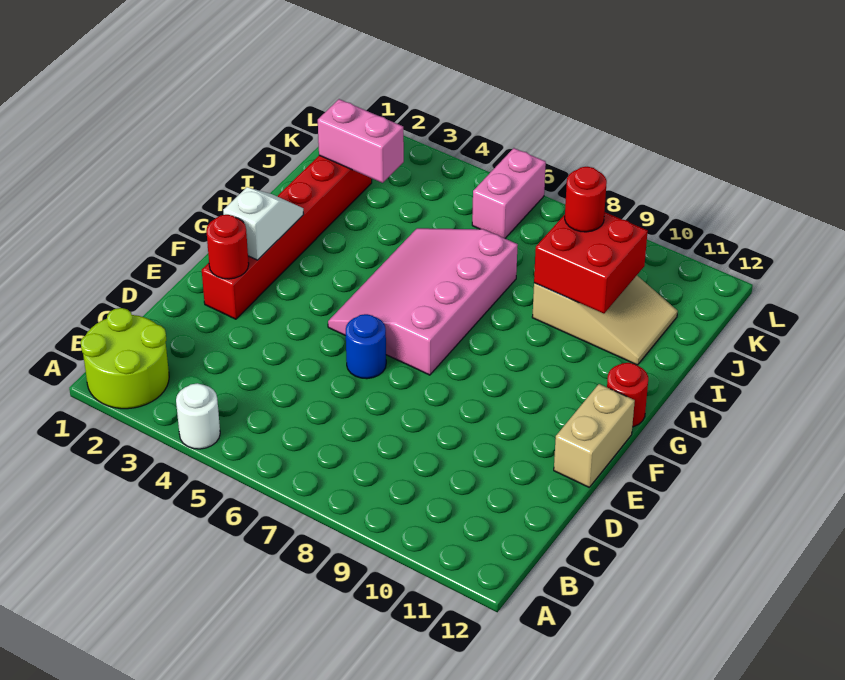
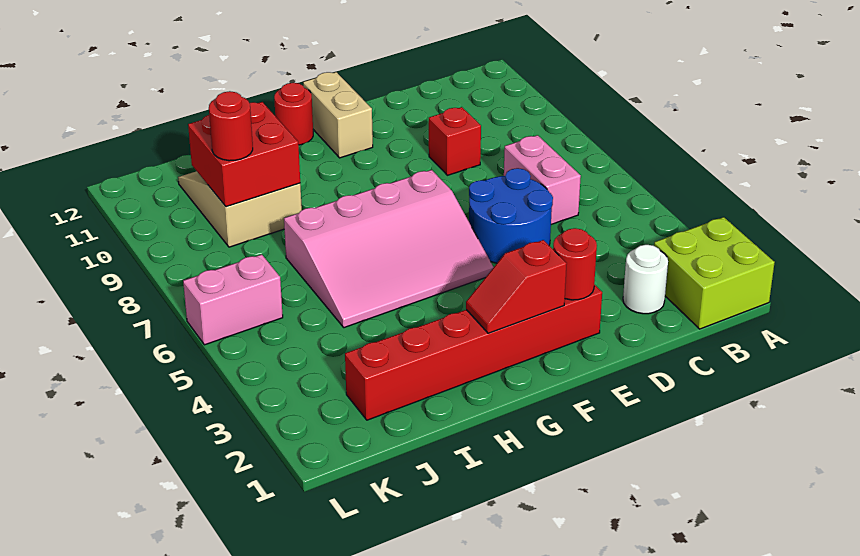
lime round brick A1:B2 level 1 -> lime brick A1:B2 level 1
white round brick A4 level 1 -> white round brick C2 level 1
none -> red brick D9 level 1
blue round brick E6 level 1 -> blue round brick D5:E6 level 1
tan brick E12:F12 level 1 -> tan brick F11:F12 level 1
white slope F2:G2 level 2 top F -> red slope F2:G2 level 2 top F
pink brick J2:J3 level 2 -> pink brick C6:C7 level 1

